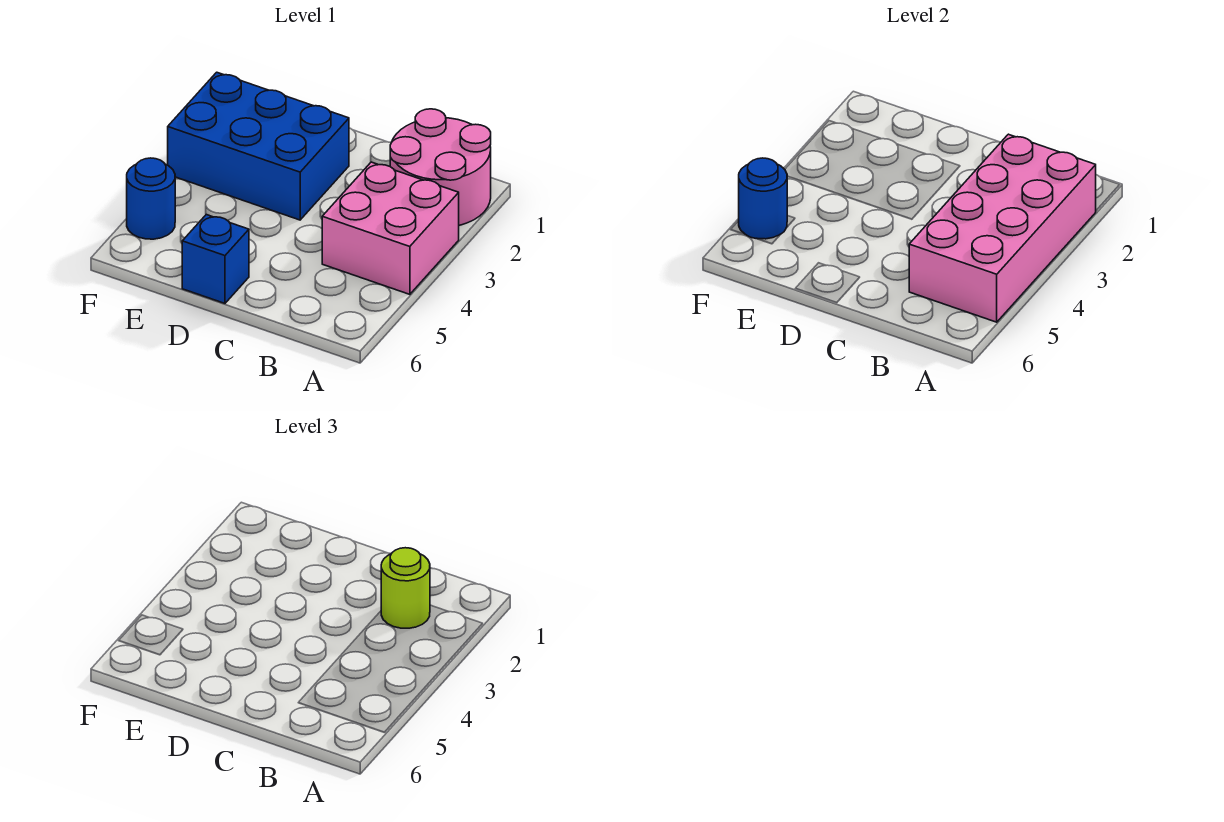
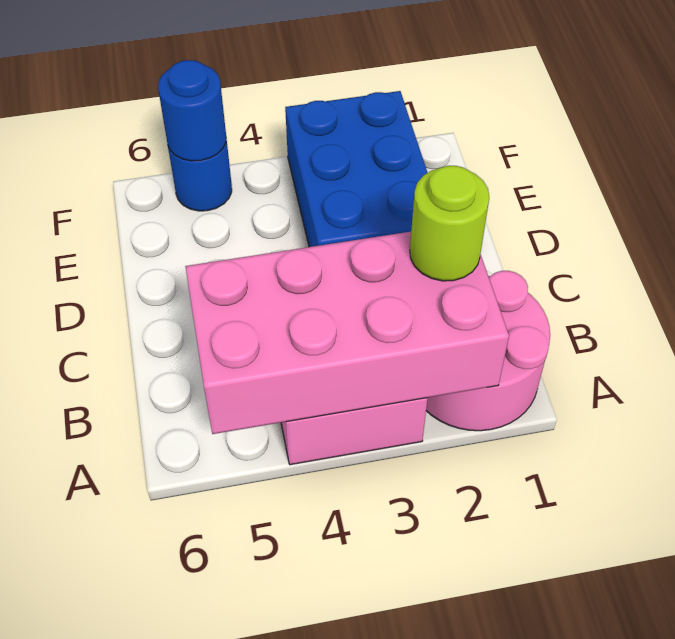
blue brick D6 level 1 -> none

